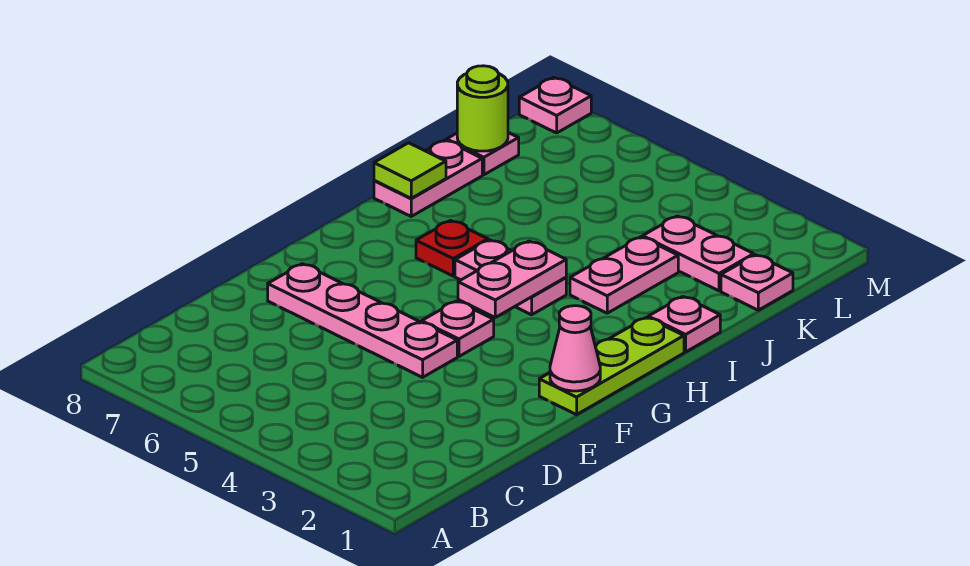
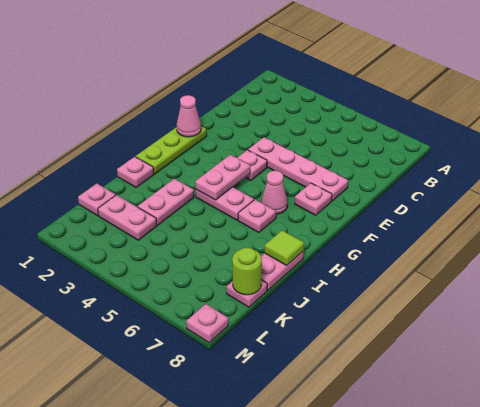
none -> pink plate F7 level 1
none -> pink cone G6 level 1
red plate H6 level 1 -> pink plate H6 level 1

